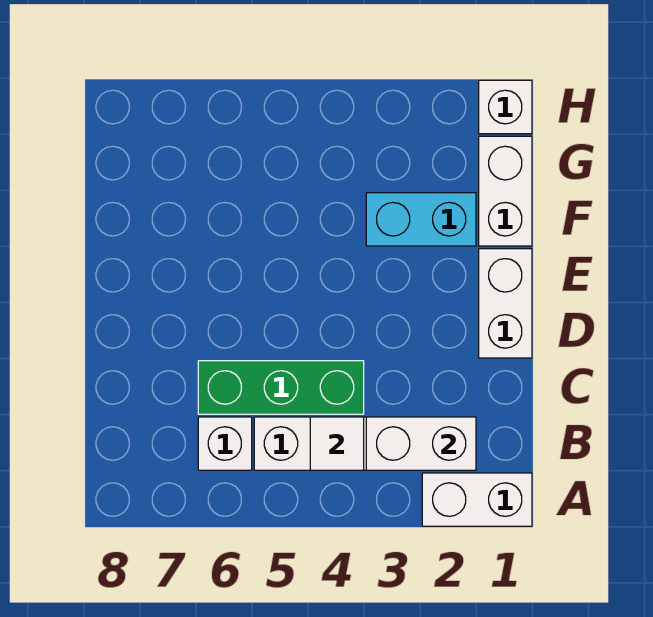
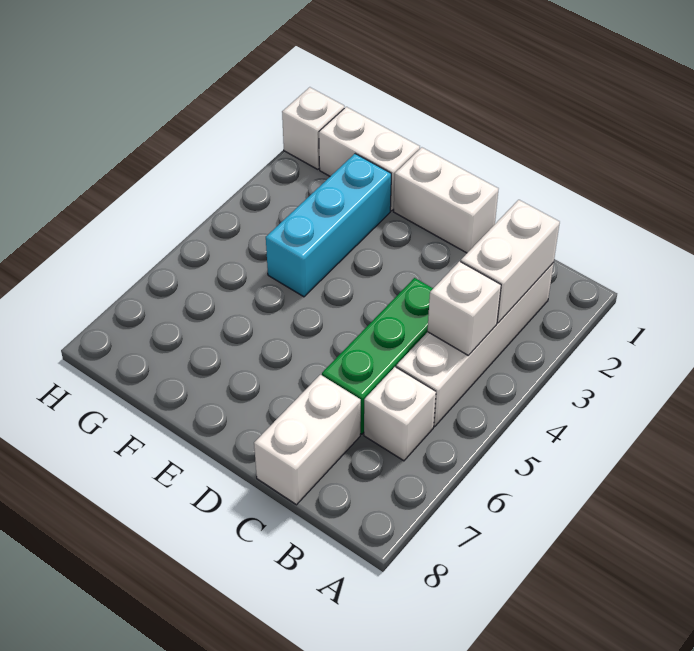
white brick A1:A2 level 1 -> white brick C7:C8 level 1
white tile B4 level 2 -> white brick B4 level 2
cyan brick F2:F3 level 1 -> cyan brick F2:F4 level 1

